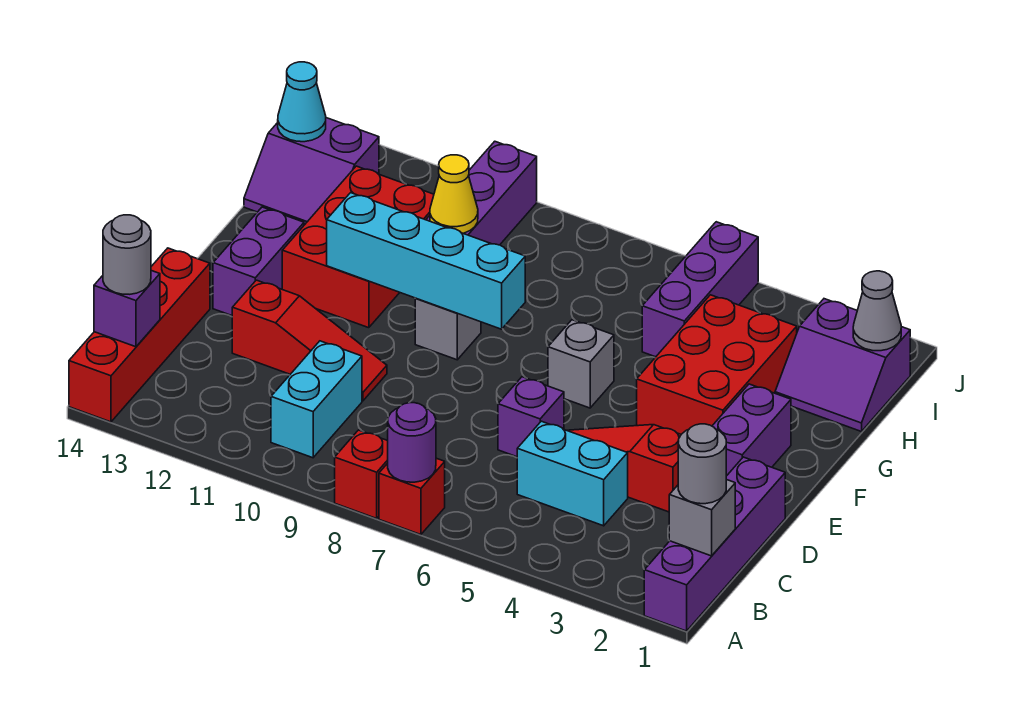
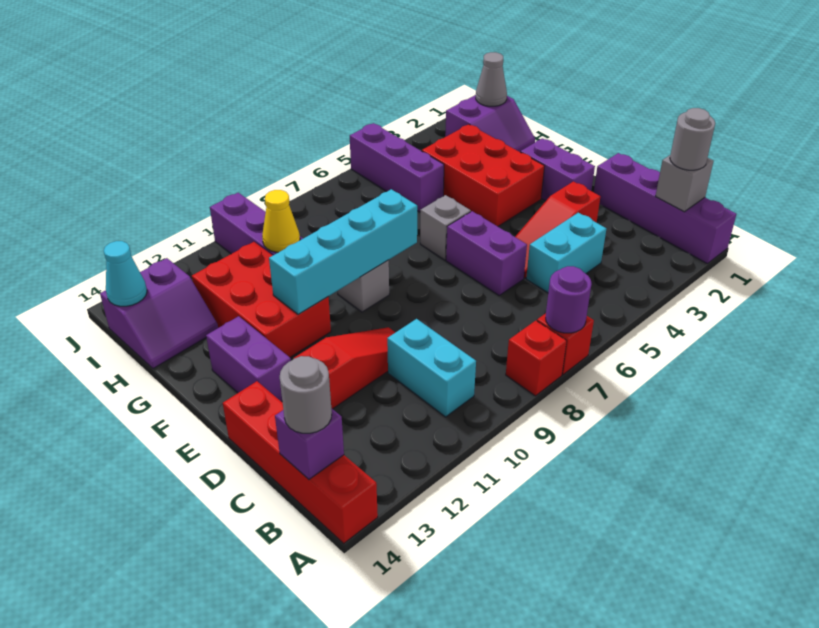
purple brick D6 level 1 -> purple brick D6:E6 level 1

